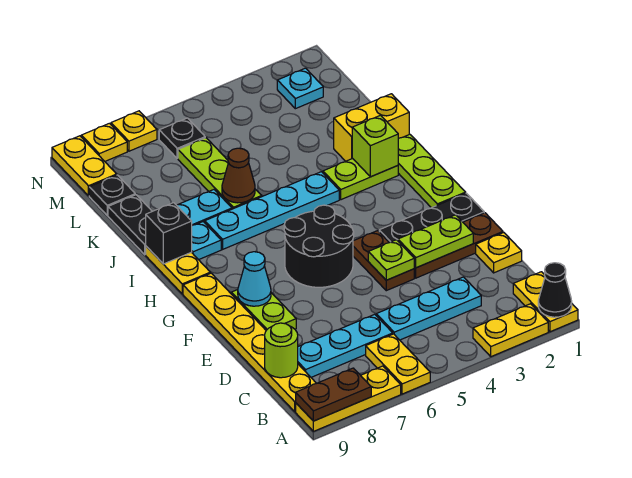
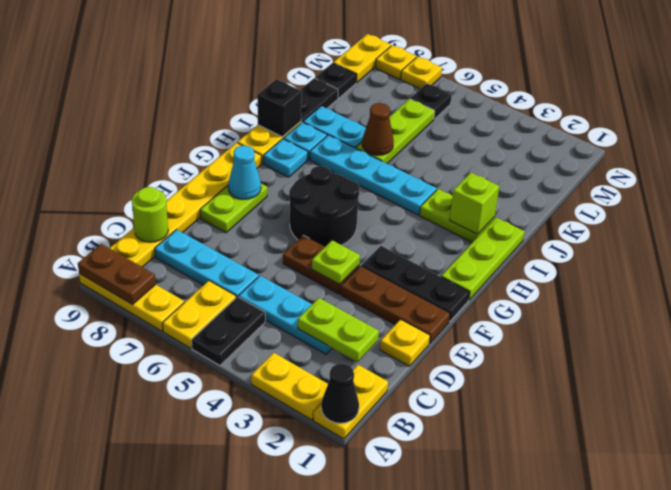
none -> black plate A5:B5 level 1
lime plate E2:E3 level 2 -> lime plate C2:C3 level 2
brown plate E4:F4 level 1 -> brown plate E4:E5 level 1
yellow brick J1:J2 level 1 -> none
cyan plate M2 level 1 -> cyan plate H8 level 1

